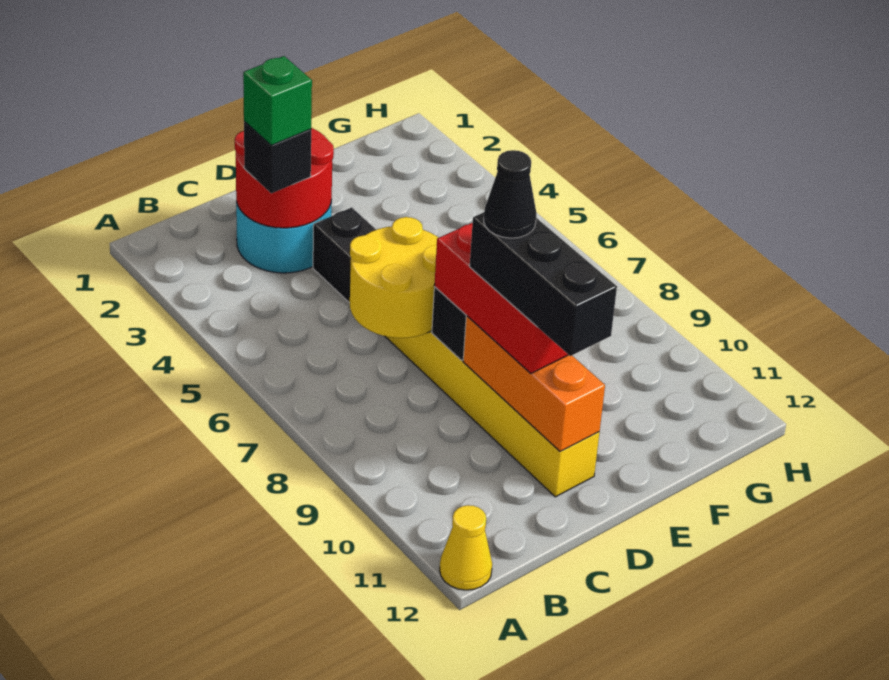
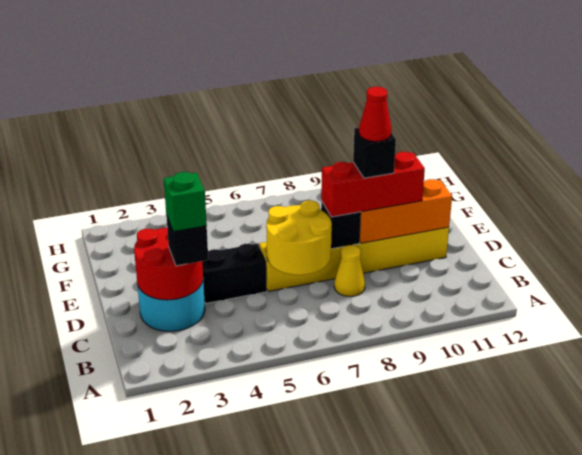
yellow cone A12 level 1 -> yellow cone C8 level 1
black brick D9:D11 level 4 -> black brick D9 level 4
black cone D9 level 5 -> red cone D9 level 5

